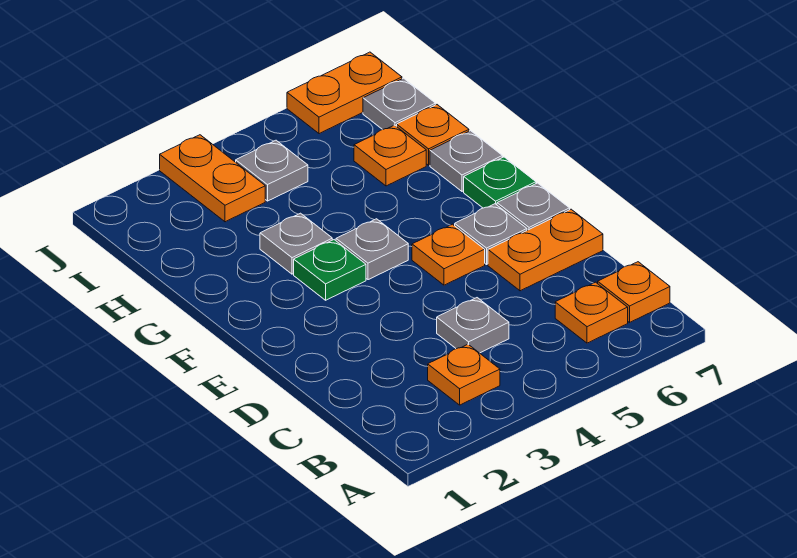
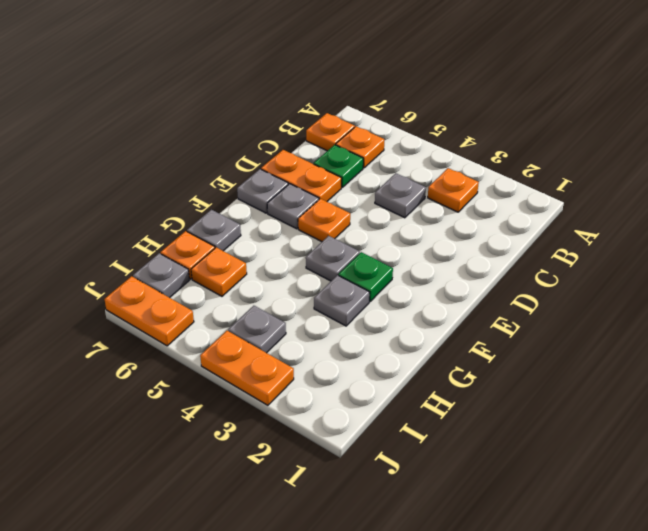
green plate F7 level 1 -> green plate C6 level 1
orange plate I3:J3 level 1 -> orange plate J3:J4 level 1

